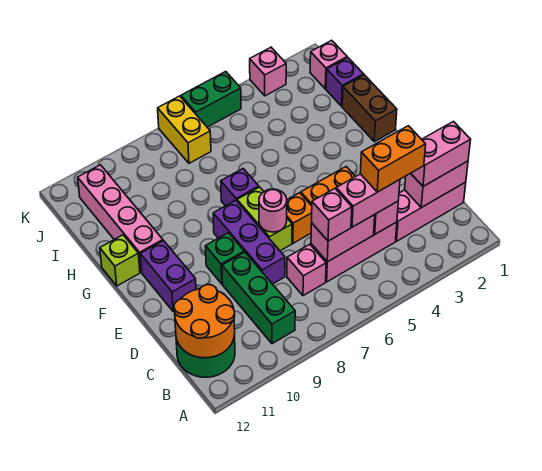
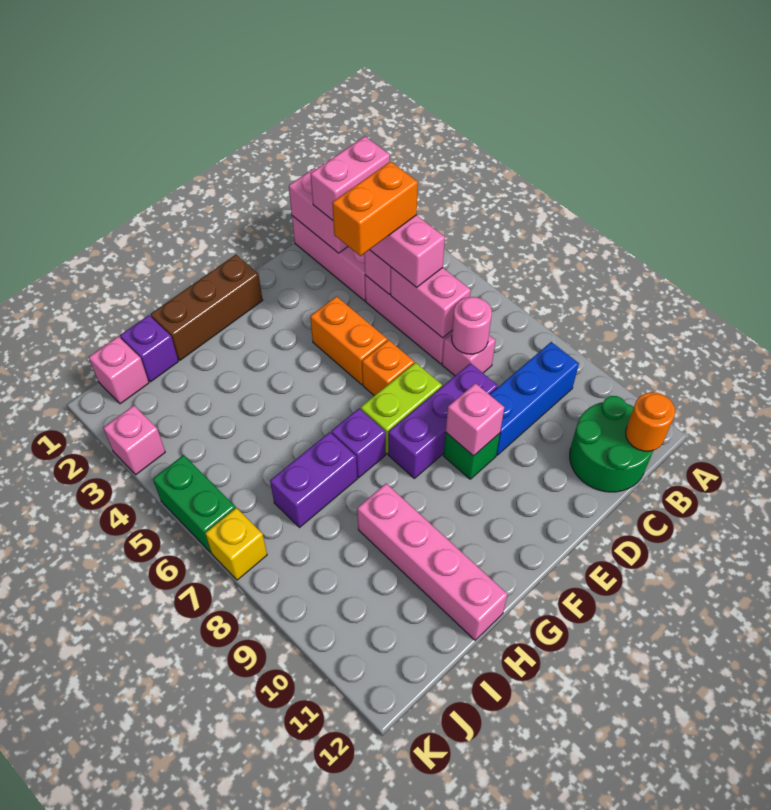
green brick B9:D9 level 1 -> blue brick B9:D9 level 1
orange round brick B11:C12 level 2 -> orange round brick B12 level 2
pink brick C1:C2 level 3 -> pink brick B2:C2 level 3
orange brick C3:C4 level 4 -> orange brick C4:D4 level 4
pink brick C6 level 3 -> pink brick E9 level 2
pink round brick E7 level 2 -> pink round brick C7 level 2
purple brick E11:F11 level 1 -> purple brick H7:I7 level 1
brown brick G1:H1 level 1 -> brown brick F1:H1 level 1
pink brick G11:J11 level 1 -> pink brick H9:H12 level 1
lime brick G12 level 1 -> none
yellow brick J7:K7 level 1 -> yellow brick K7 level 1

